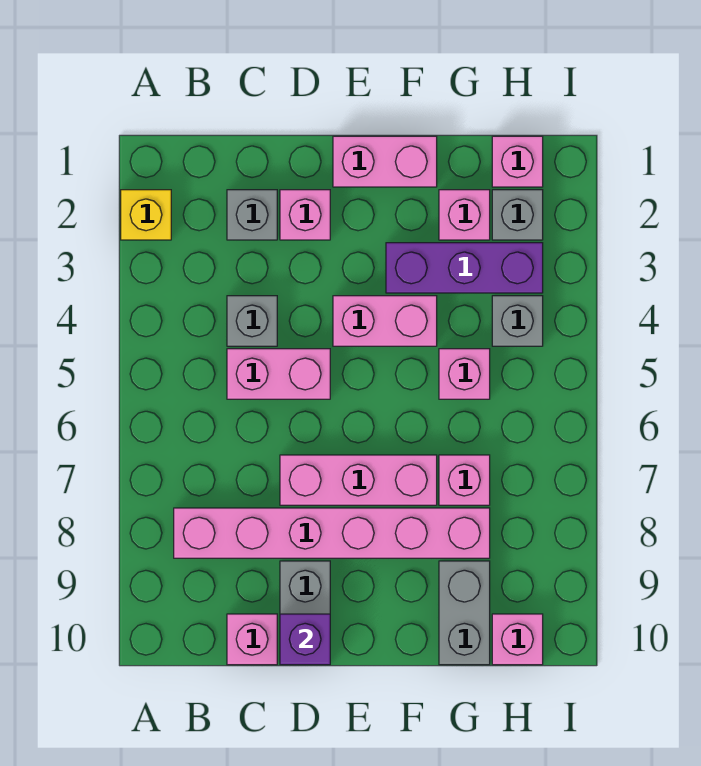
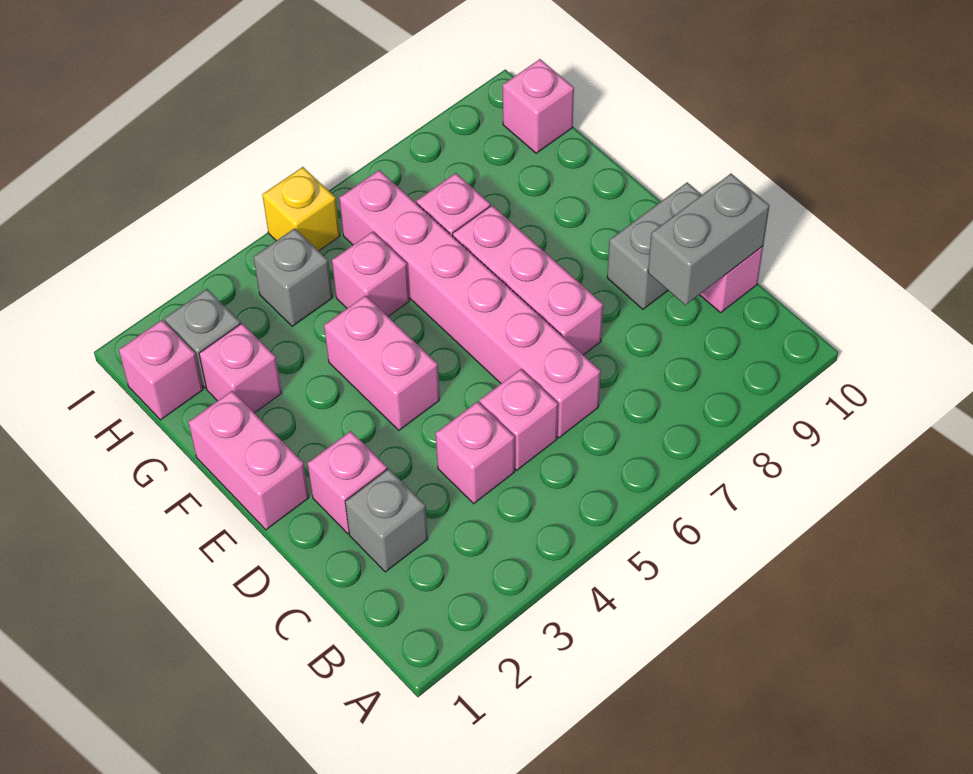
yellow brick A2 level 1 -> yellow brick I5 level 1
pink brick B8:G8 level 1 -> pink brick C6:H6 level 1
grey brick C4 level 1 -> pink brick C4 level 1
pink brick C5:D5 level 1 -> pink brick C5 level 1
purple brick D10 level 2 -> none
purple brick F3:H3 level 1 -> none
grey brick G9:G10 level 1 -> grey brick C9:C10 level 2

